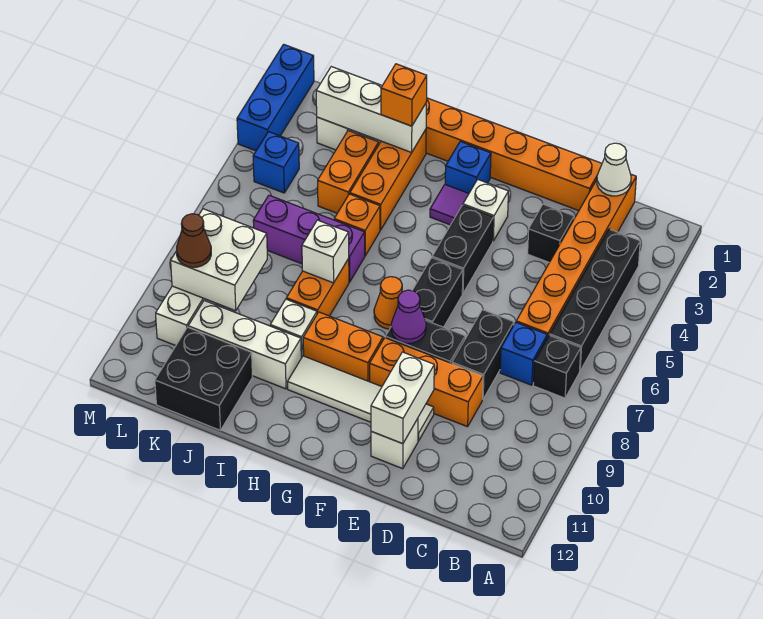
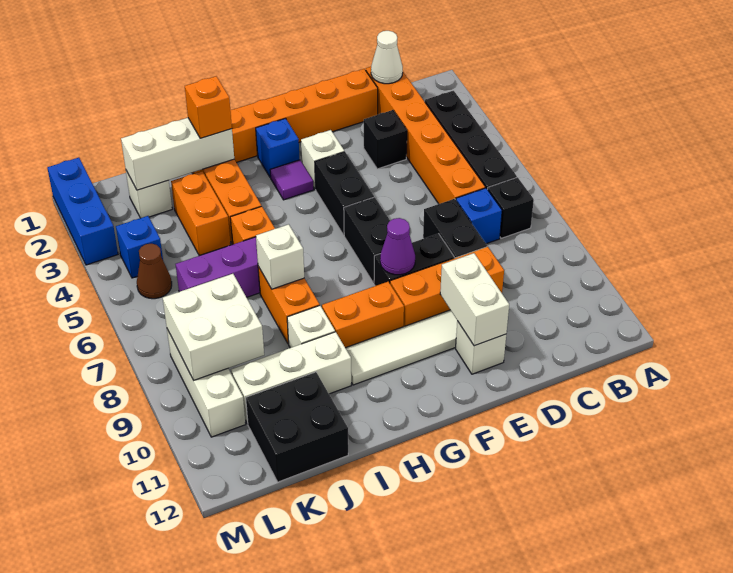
orange cone G7 level 1 -> none
brown cone L9 level 3 -> brown cone L5 level 1

